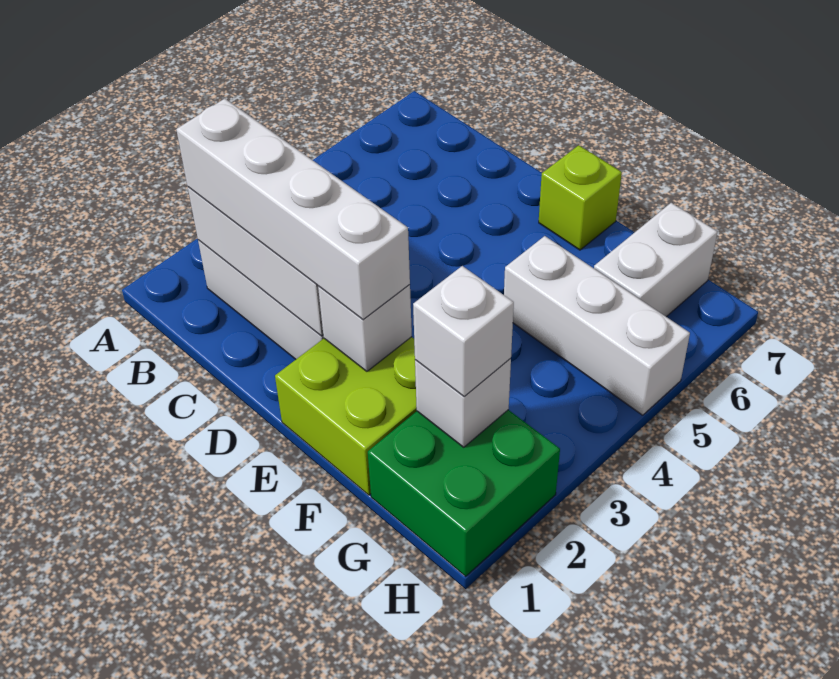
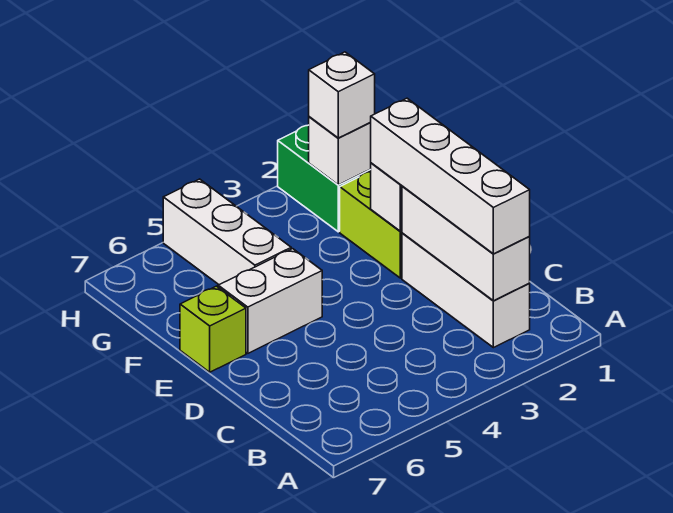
white brick G6:G7 level 1 -> white brick E5:E6 level 1

